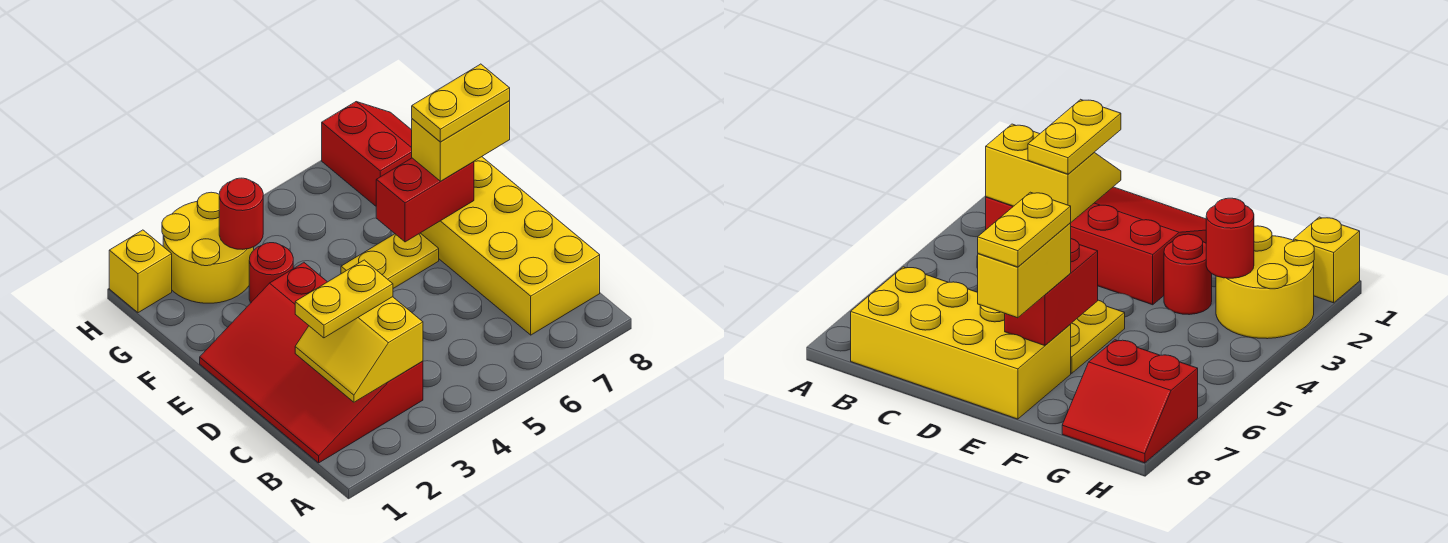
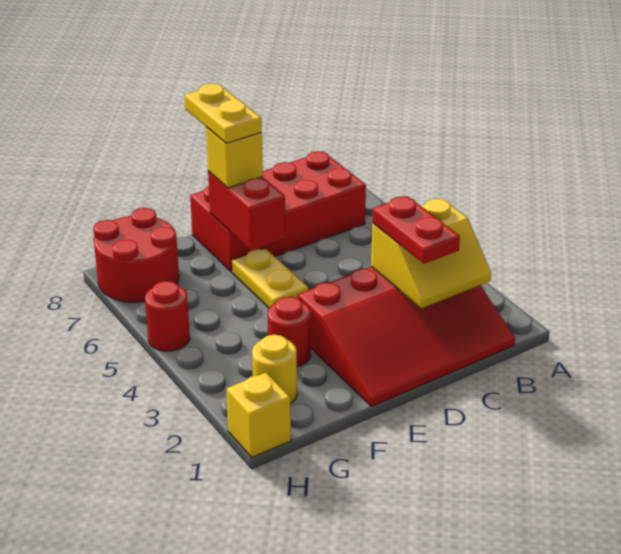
yellow brick B7:E8 level 1 -> red brick B7:E8 level 1
yellow plate C2:C3 level 3 -> red plate C2:C3 level 3
yellow brick E7:E8 level 3 -> yellow brick E7 level 3
yellow round brick G2:H3 level 1 -> yellow round brick G2 level 1
red round brick G3 level 2 -> red round brick H5 level 1
red slope G7:H8 level 1 top 7 -> red round brick G7:H8 level 1

